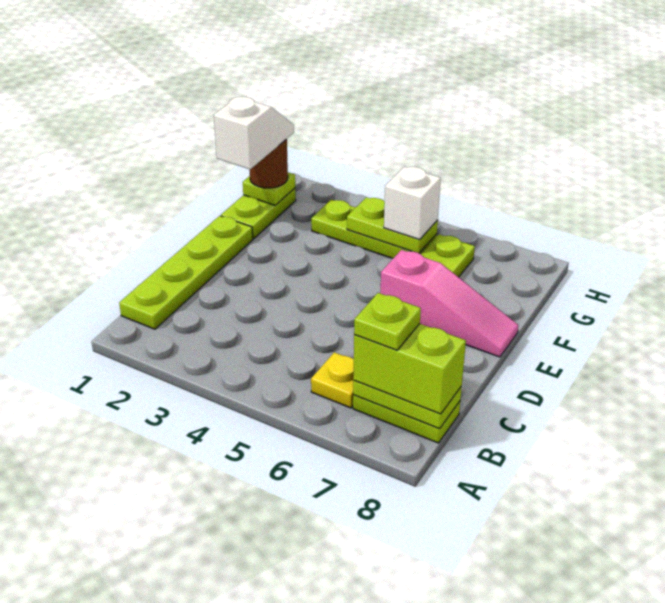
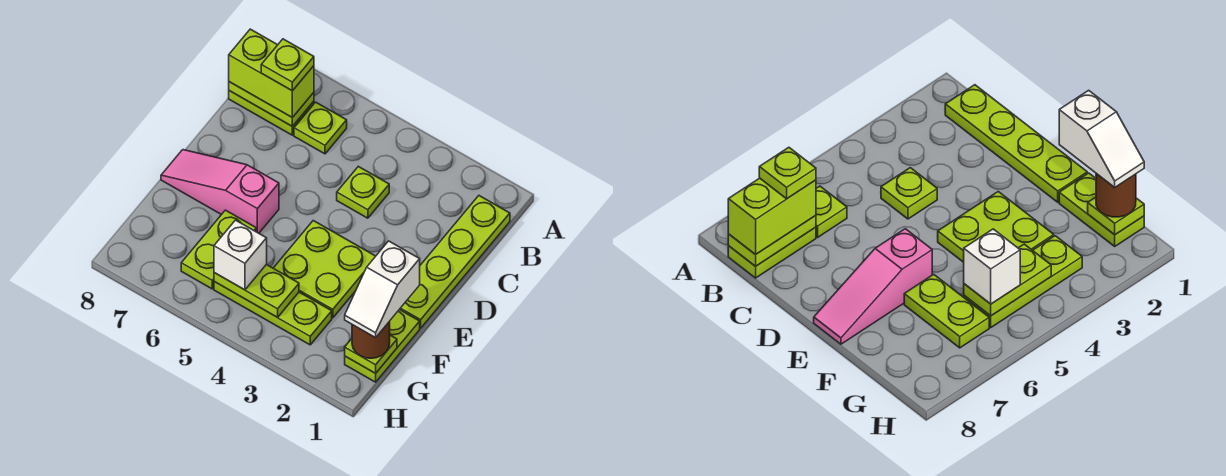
yellow plate B6 level 1 -> lime plate B6 level 1
none -> lime plate C4 level 1
none -> lime plate E3:F4 level 1

